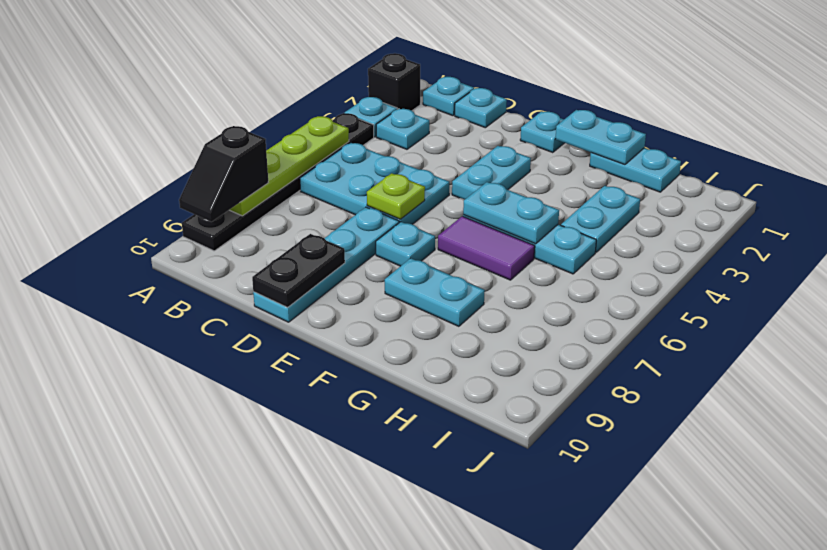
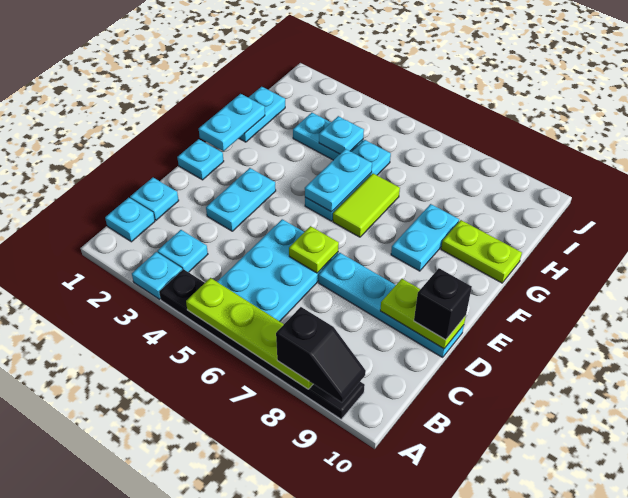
black brick A2 level 1 -> black brick D10 level 3
black plate D9:D10 level 2 -> lime plate D9:D10 level 2
cyan plate E3:E4 level 1 -> cyan plate D3:E3 level 1
cyan plate E7 level 1 -> cyan plate H4 level 2
purple tile F6:G6 level 1 -> lime tile F6:G6 level 1
none -> lime plate G9:G10 level 1

